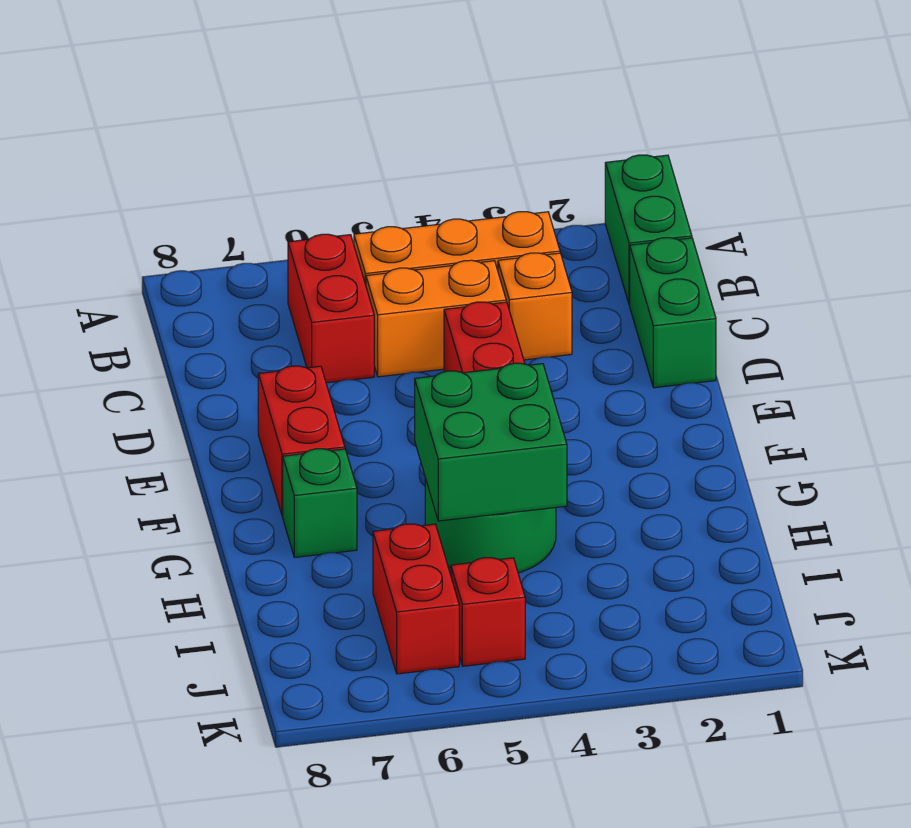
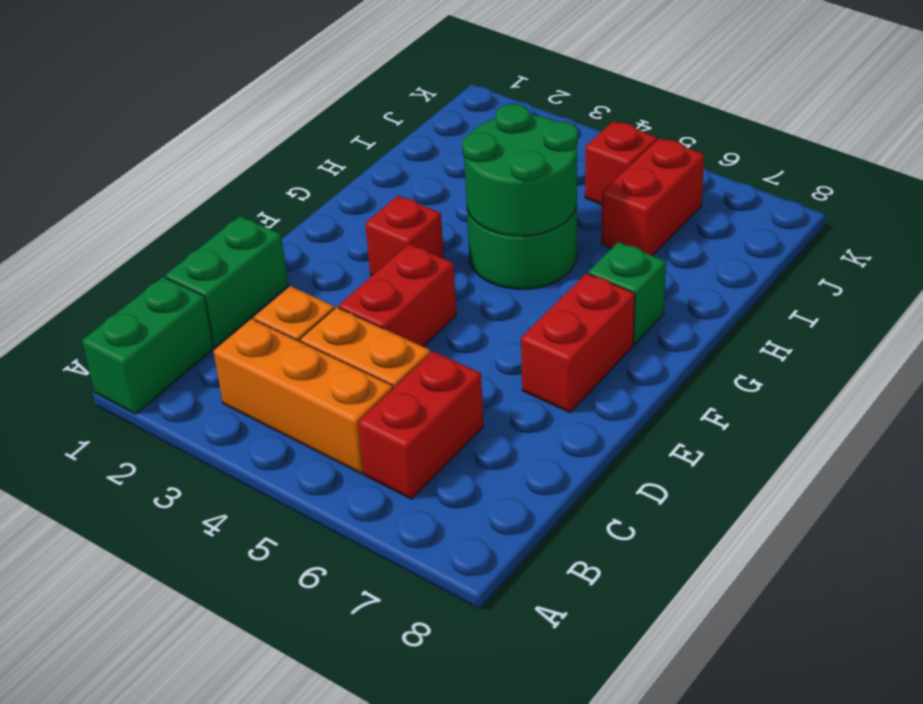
none -> red brick F3 level 1
green brick G4:H5 level 2 -> green round brick G4:H5 level 2

